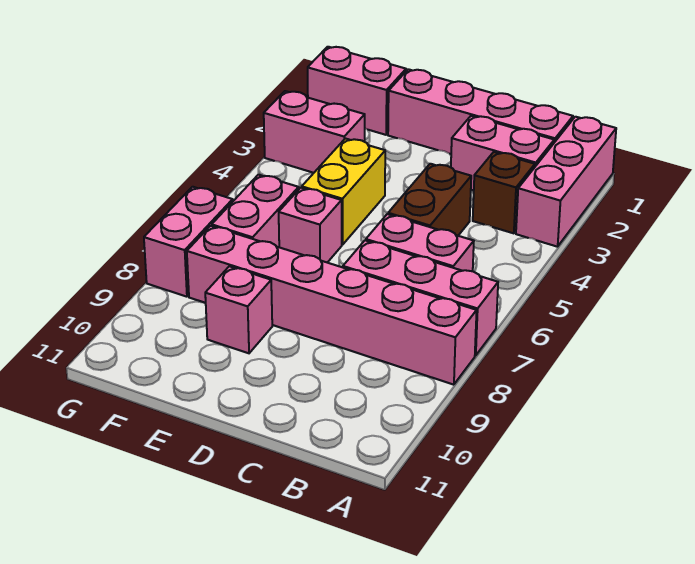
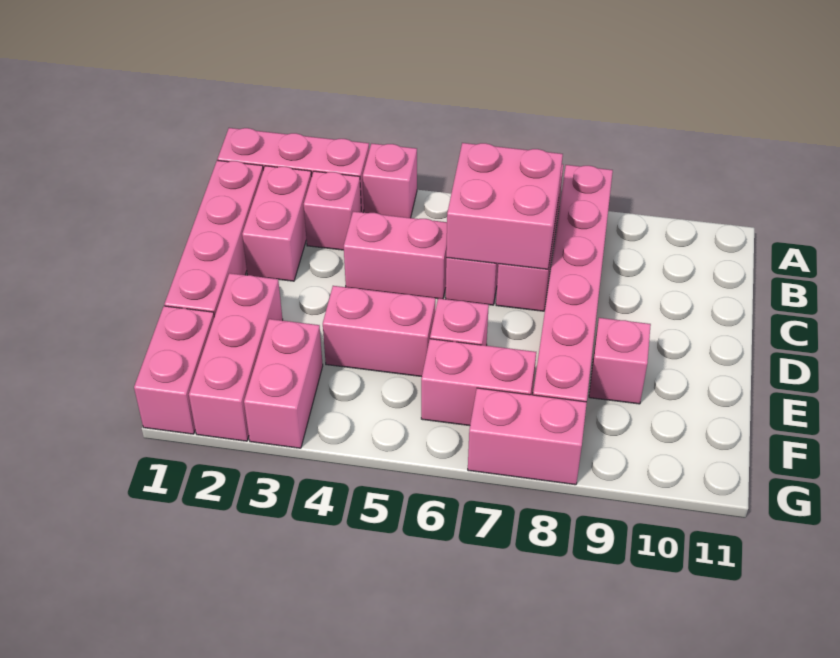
none -> pink brick A4 level 1
brown brick B3 level 1 -> pink brick B3 level 1
none -> pink brick B6:C7 level 2
brown brick C4:C5 level 1 -> pink brick C4:C5 level 1
none -> pink brick E2:G2 level 1
yellow brick E4:E5 level 1 -> pink brick E4:E5 level 1

